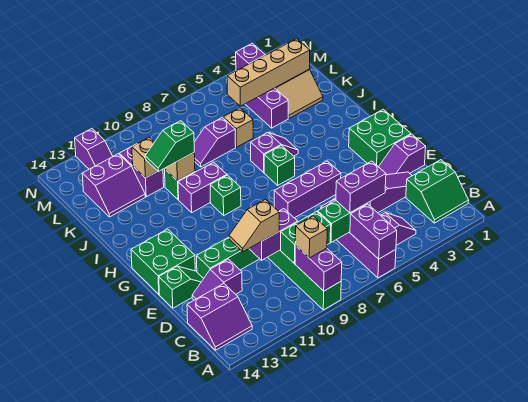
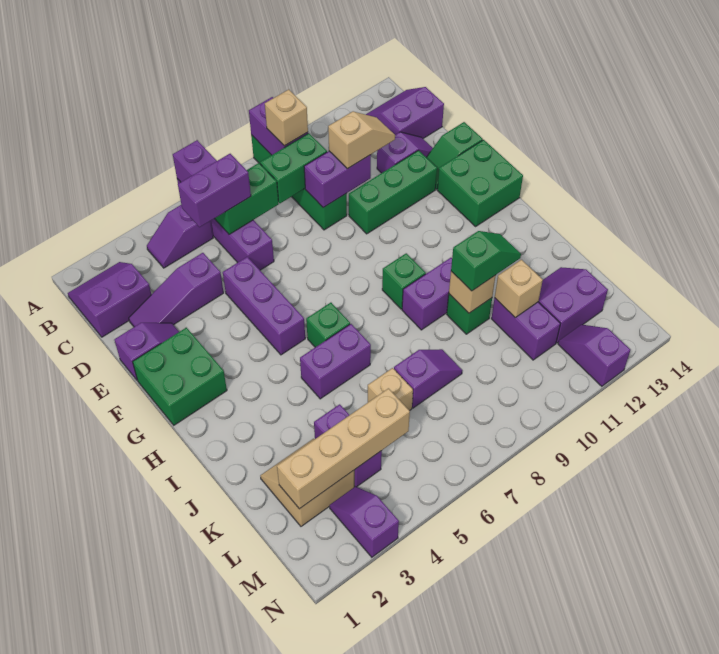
green slope B1:C2 level 1 top C -> purple slope B1:C2 level 1 top C
purple brick F5:F7 level 1 -> purple brick E5:G5 level 1
purple slope I5:I6 level 1 top 6 -> purple brick I5:I6 level 1

